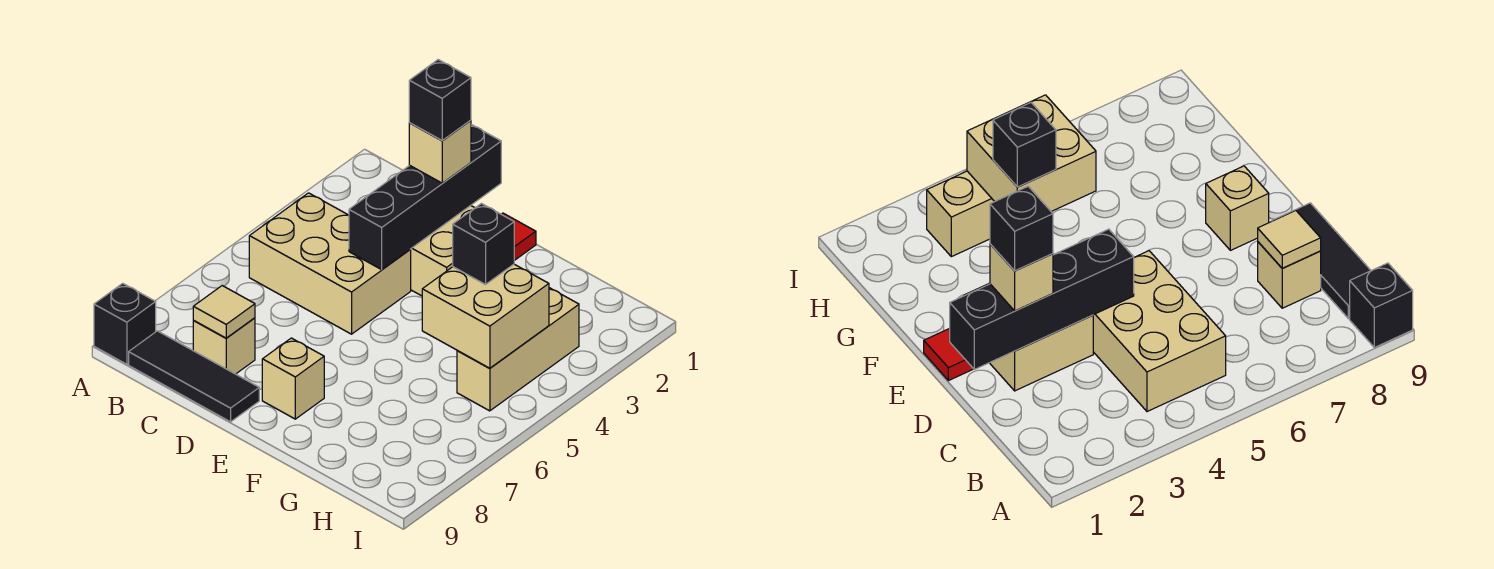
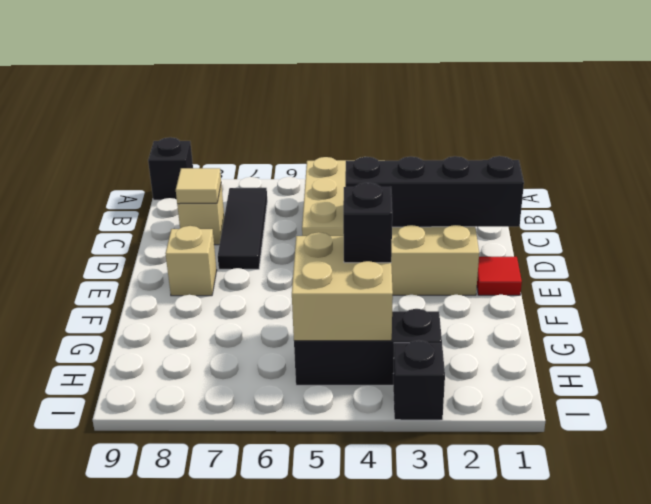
black tile B9:D9 level 1 -> black tile B7:D7 level 1
tan brick D2 level 3 -> none
black brick D2 level 4 -> black brick I3 level 1
tan brick H3:H5 level 1 -> black brick H3:H5 level 1

